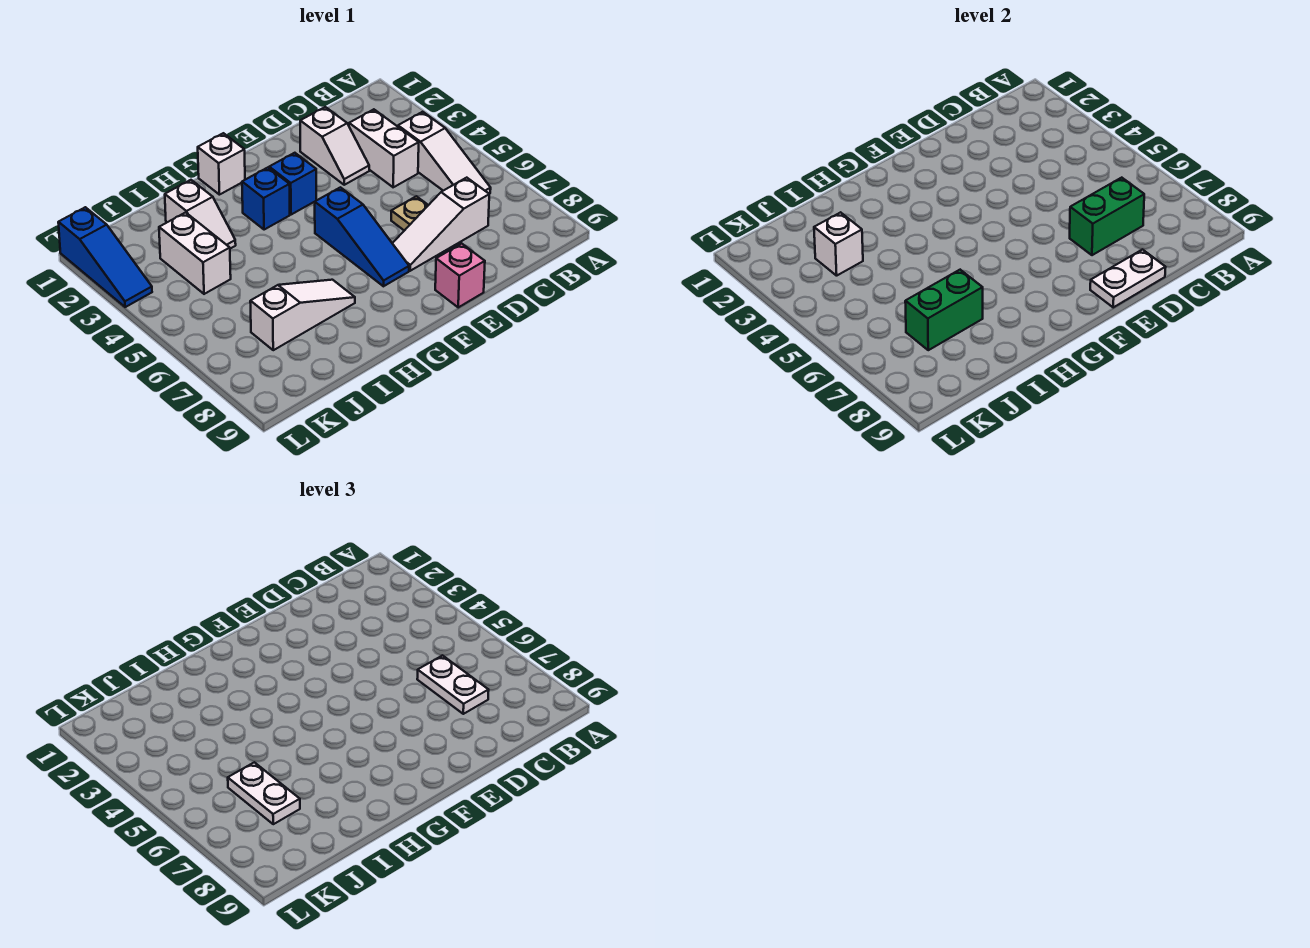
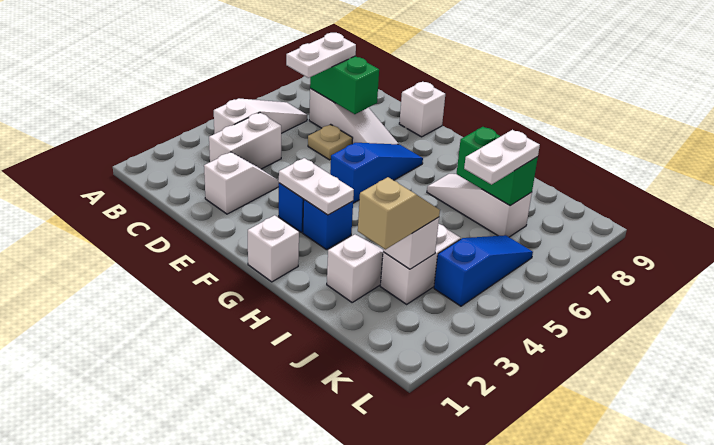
white plate D9:E9 level 2 -> white plate F3:G3 level 2
pink brick E9 level 1 -> white brick E9 level 1
none -> tan slope J2:J3 level 3 top 2
blue slope L1:L3 level 1 top 1 -> blue slope K4:K6 level 1 top 4

